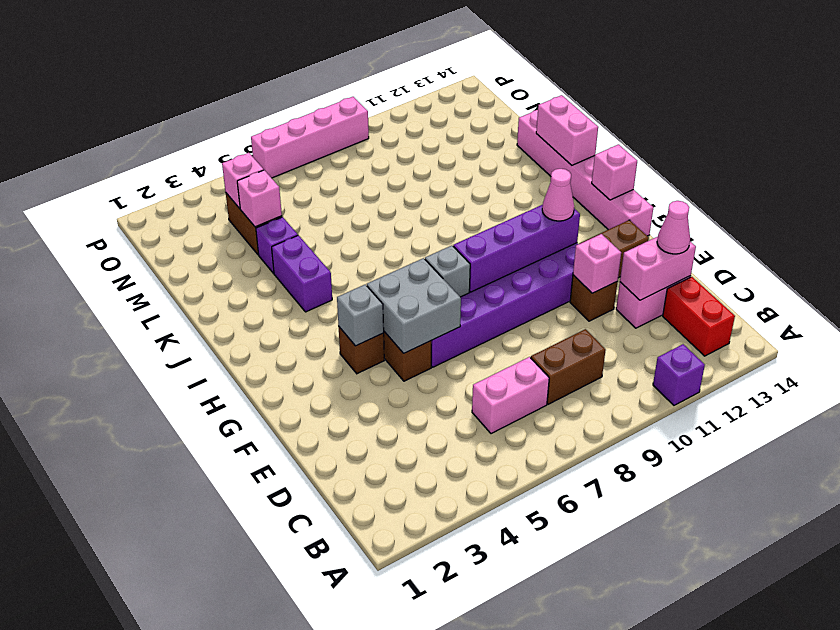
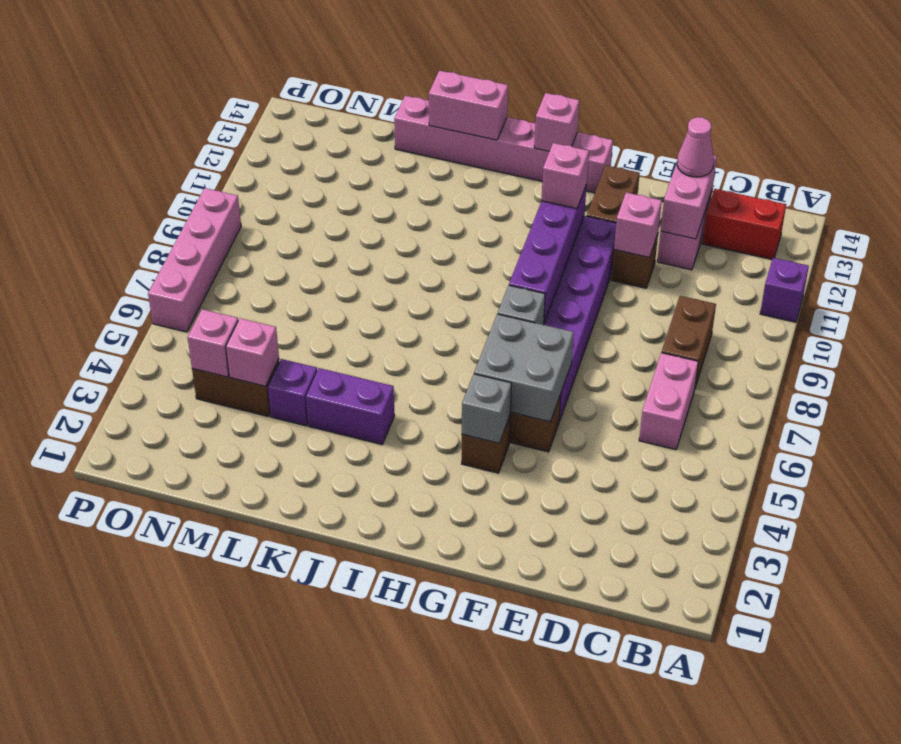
pink cone G11 level 3 -> pink brick G11 level 3

